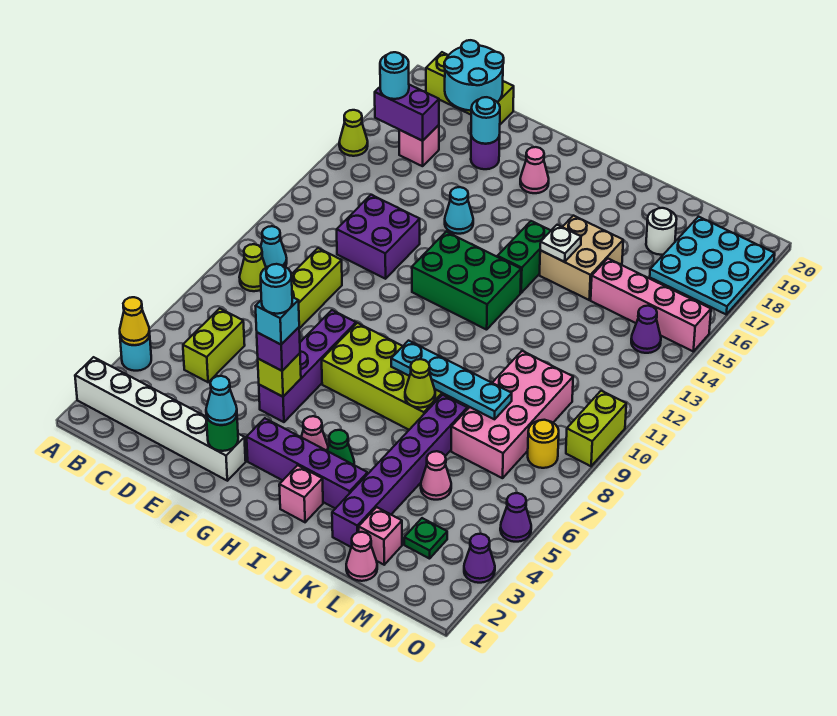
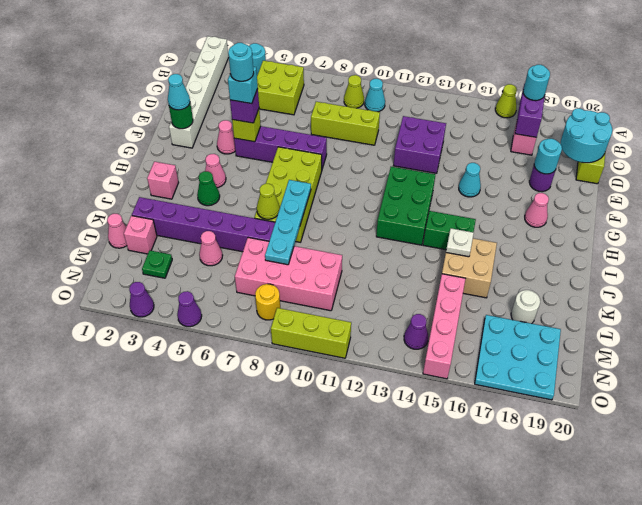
yellow cone A4 level 2 -> none
lime brick C5:C6 level 1 -> lime brick B5:C6 level 1
none -> pink cone F4 level 1
purple brick G3:J3 level 1 -> none
lime brick O9:O10 level 1 -> lime brick O9:O11 level 1

